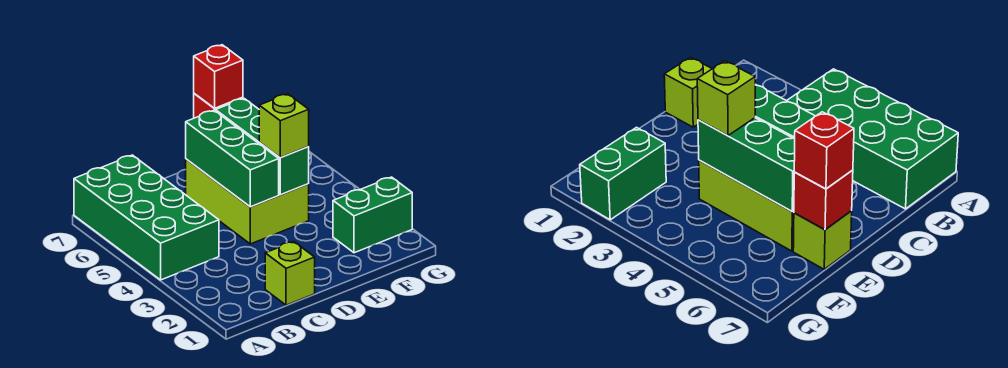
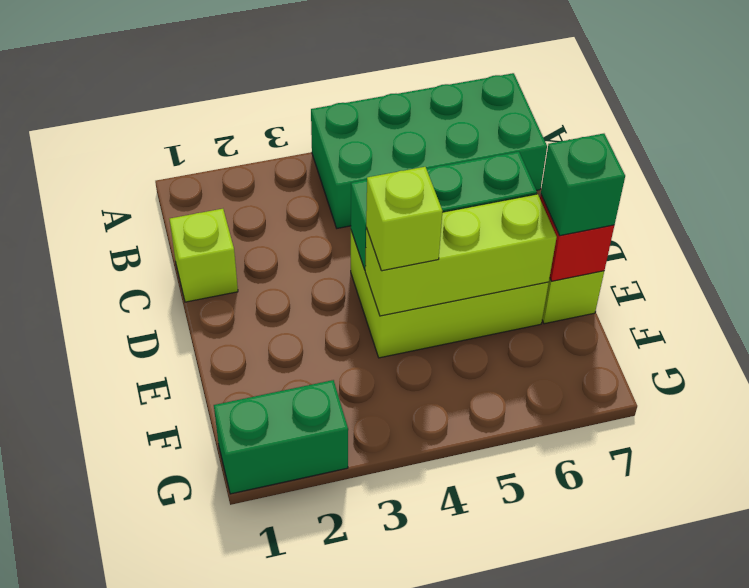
green brick E4:E6 level 2 -> lime brick E4:E6 level 2
red brick E7 level 3 -> green brick E7 level 3
green brick F2:G2 level 1 -> green brick G1:G2 level 1

